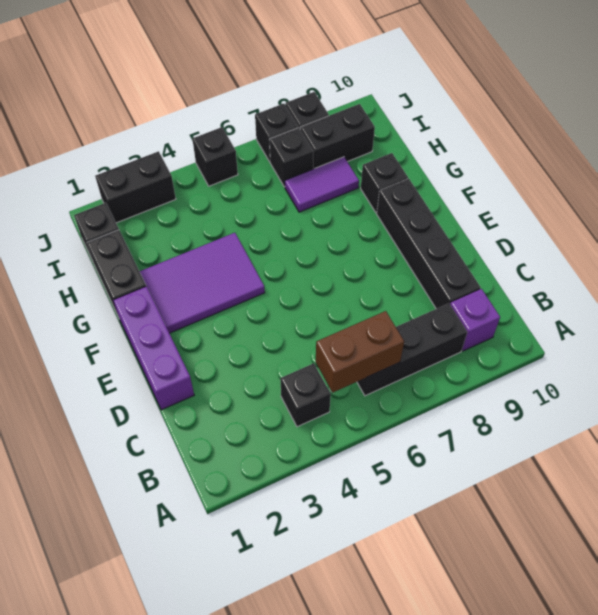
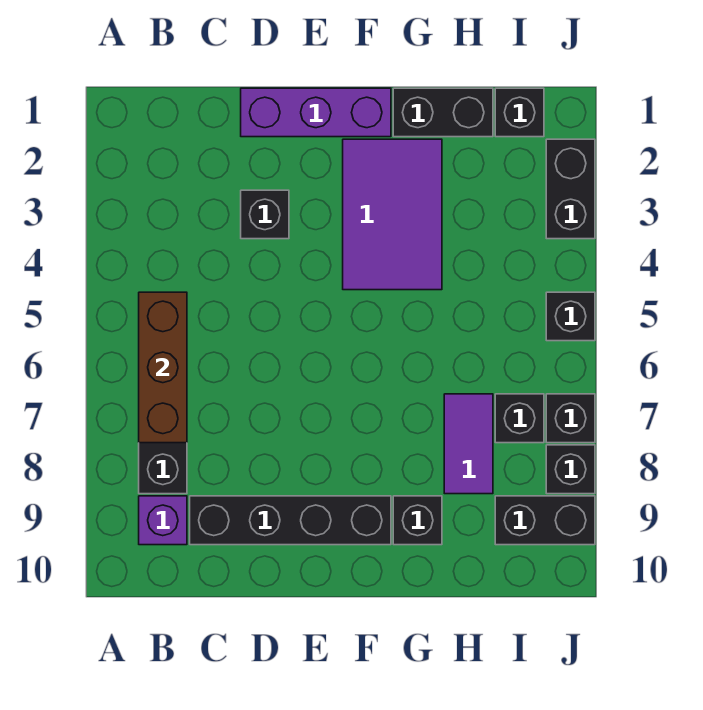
black brick B4 level 1 -> black brick D3 level 1
brown brick B5:B6 level 2 -> brown brick B5:B7 level 2
black brick I8:I9 level 1 -> black brick I9:J9 level 1

